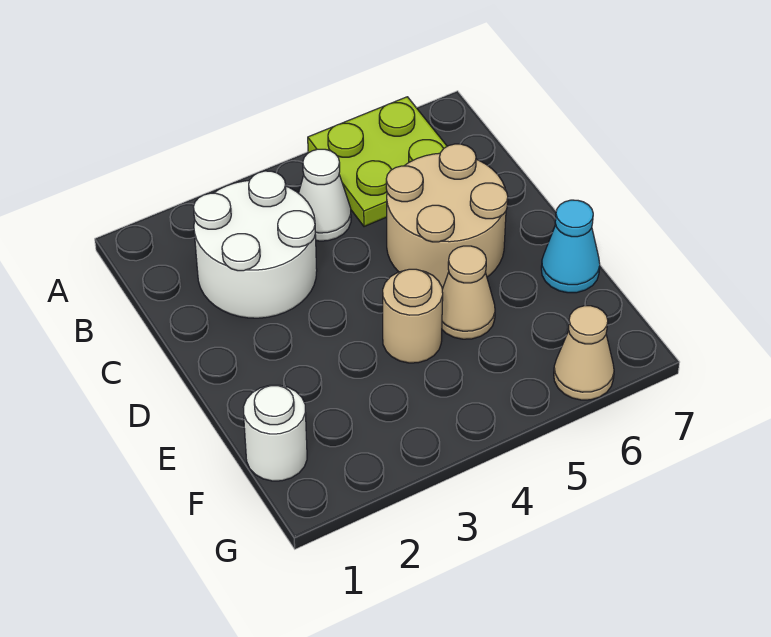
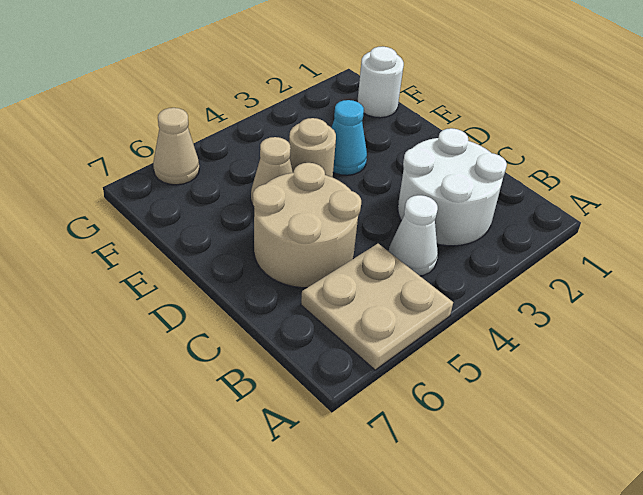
lime plate A5:B6 level 1 -> tan plate A5:B6 level 1
cyan cone E7 level 1 -> cyan cone E3 level 1

